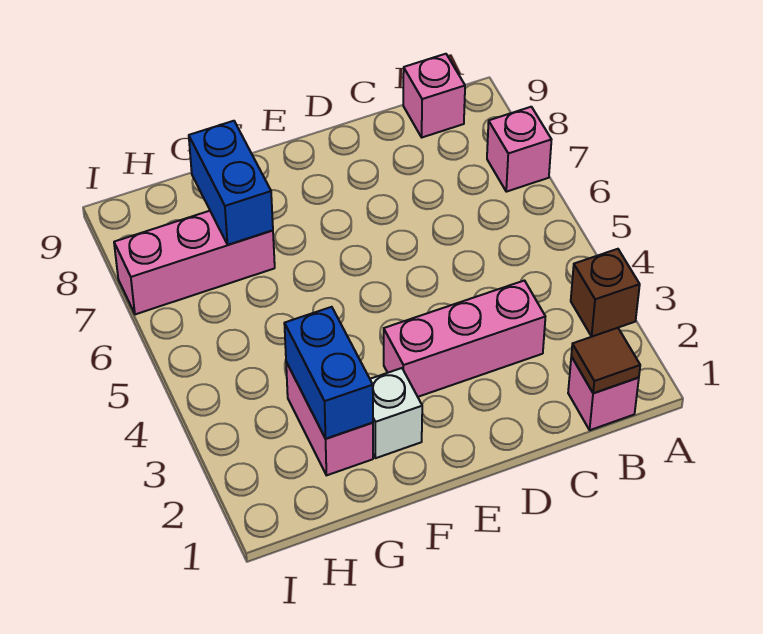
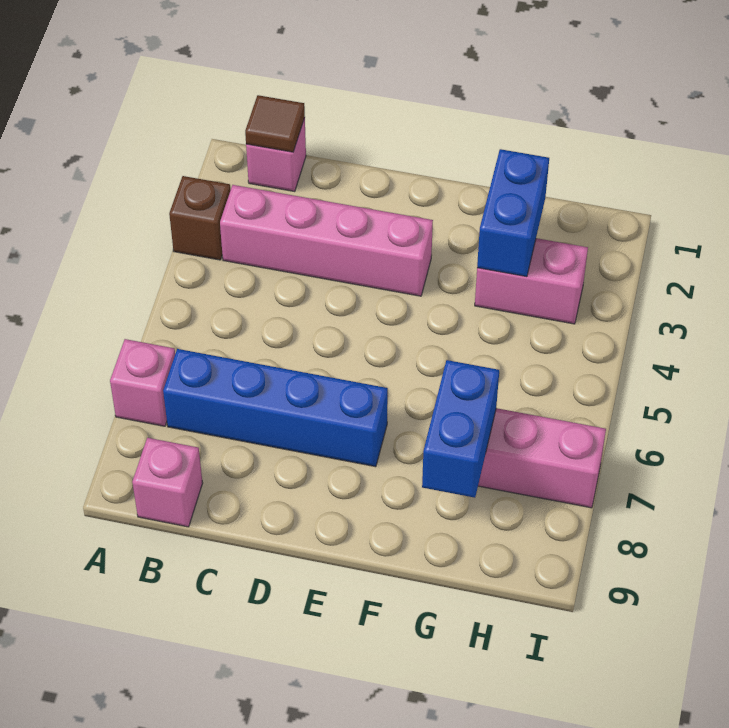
none -> blue brick B7:E7 level 1
pink brick C3:E3 level 1 -> pink brick B3:E3 level 1
white brick F2 level 1 -> none
pink brick G2:G3 level 1 -> pink brick G3:H3 level 1

